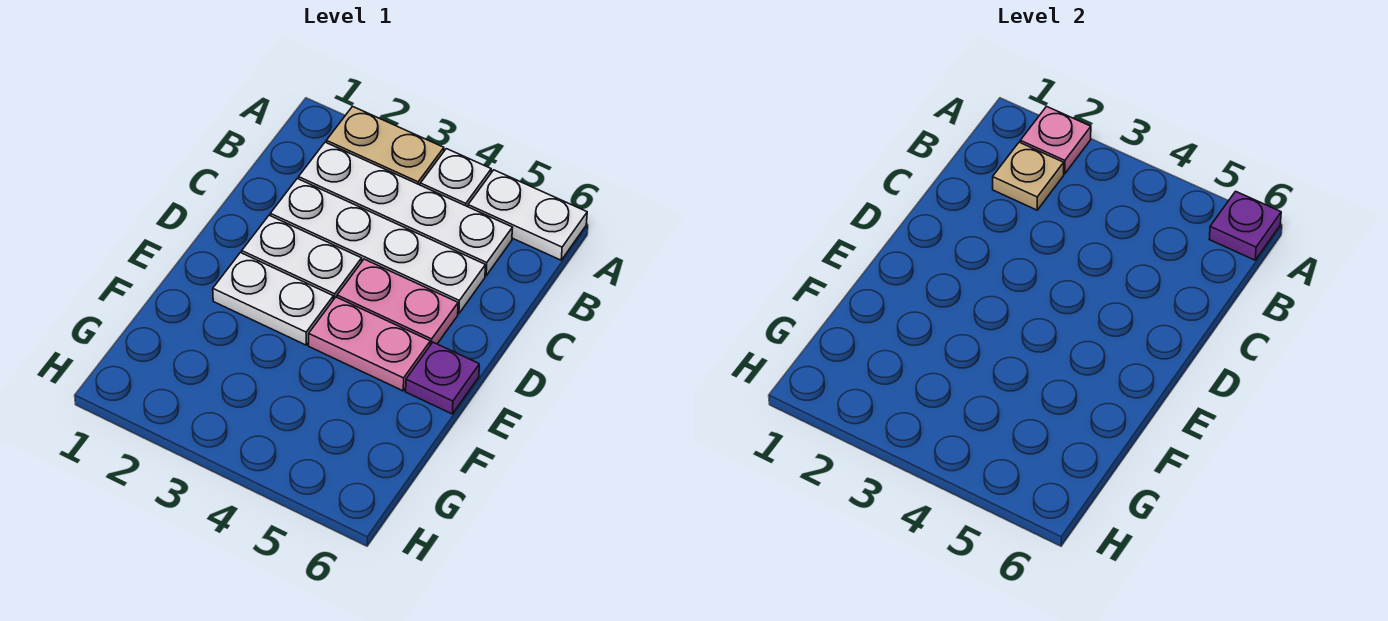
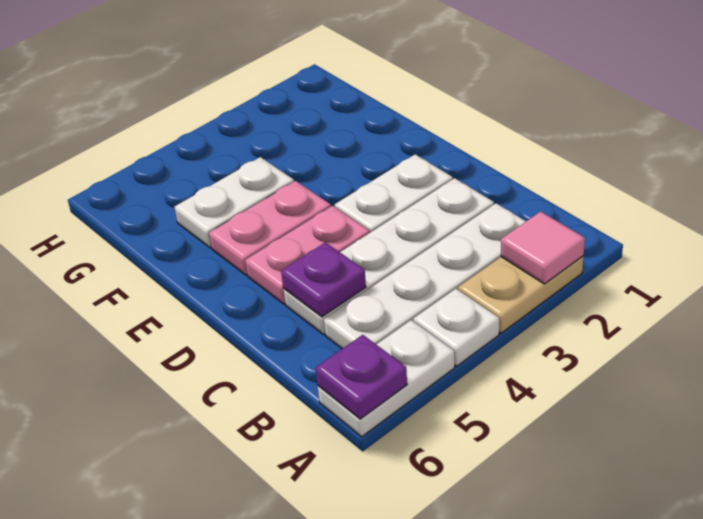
pink plate A2 level 2 -> pink tile A2 level 2
tan plate B2 level 2 -> none
white plate E2:E3 level 1 -> white plate F4:F5 level 1
purple plate E6 level 1 -> purple plate C5 level 2

